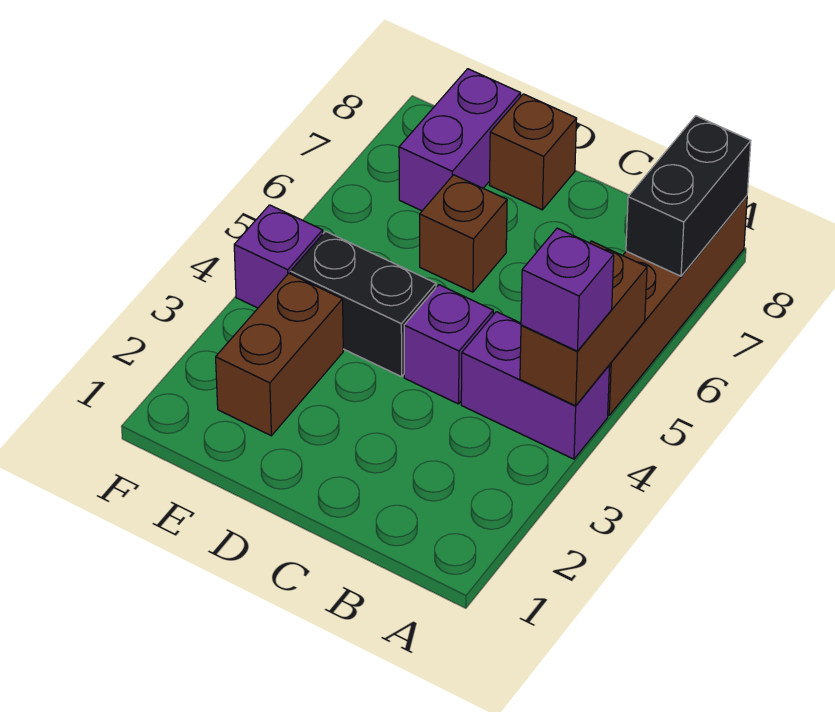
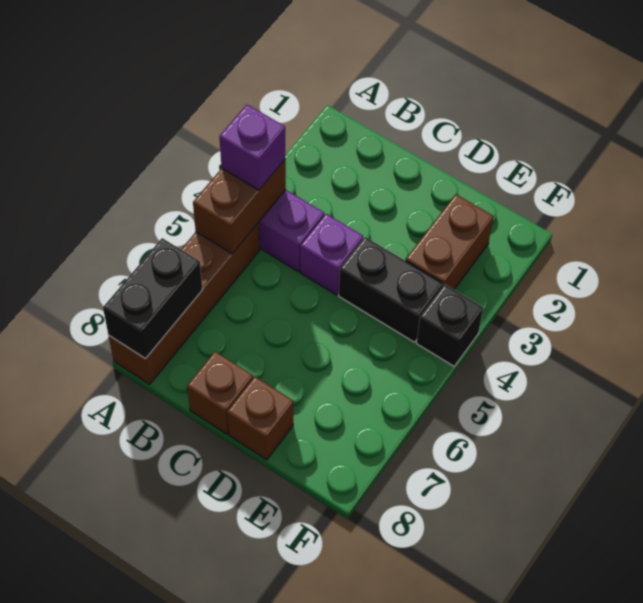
brown brick D6 level 1 -> brown brick C8 level 1
purple brick E7:E8 level 1 -> none
purple brick F4 level 1 -> black brick F4 level 1

